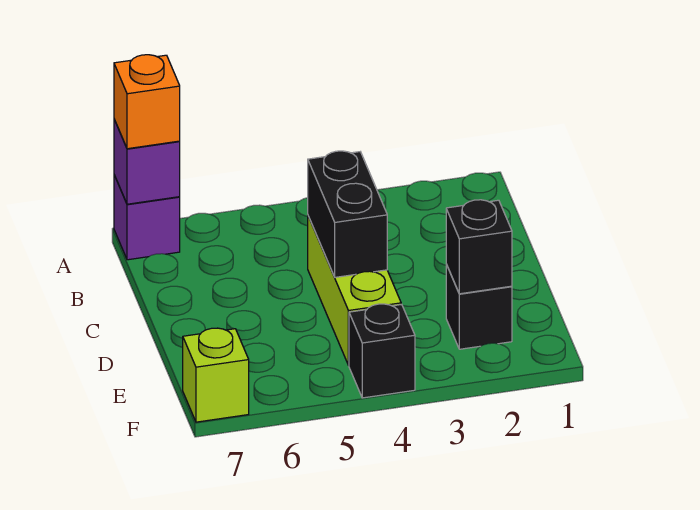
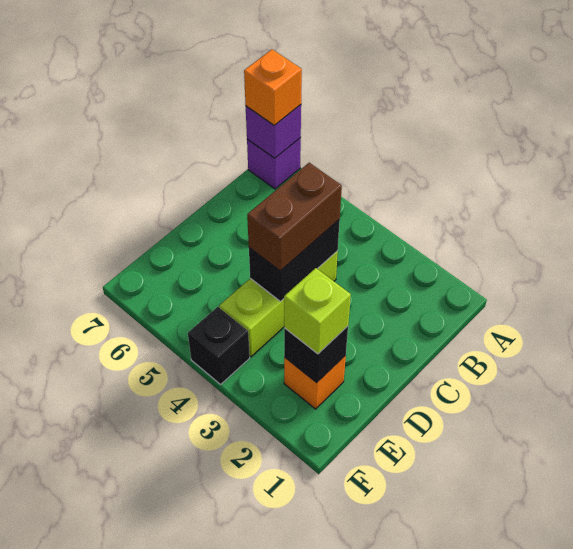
none -> brown brick C4:D4 level 3
black brick E2 level 1 -> orange brick E2 level 1
lime brick F7 level 1 -> lime brick E2 level 3

